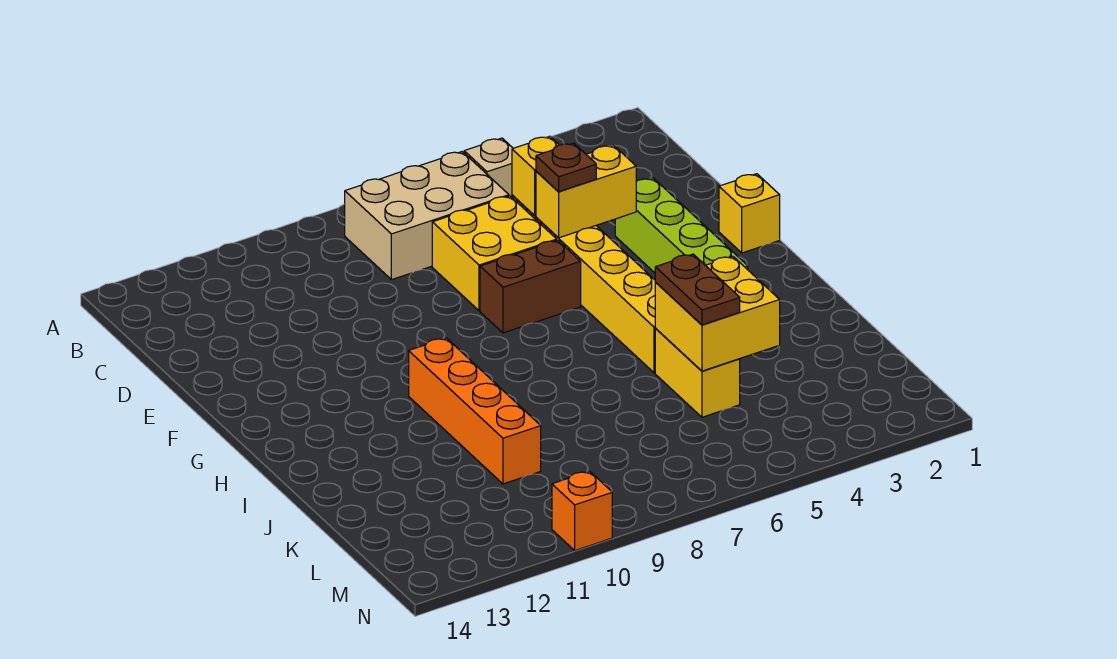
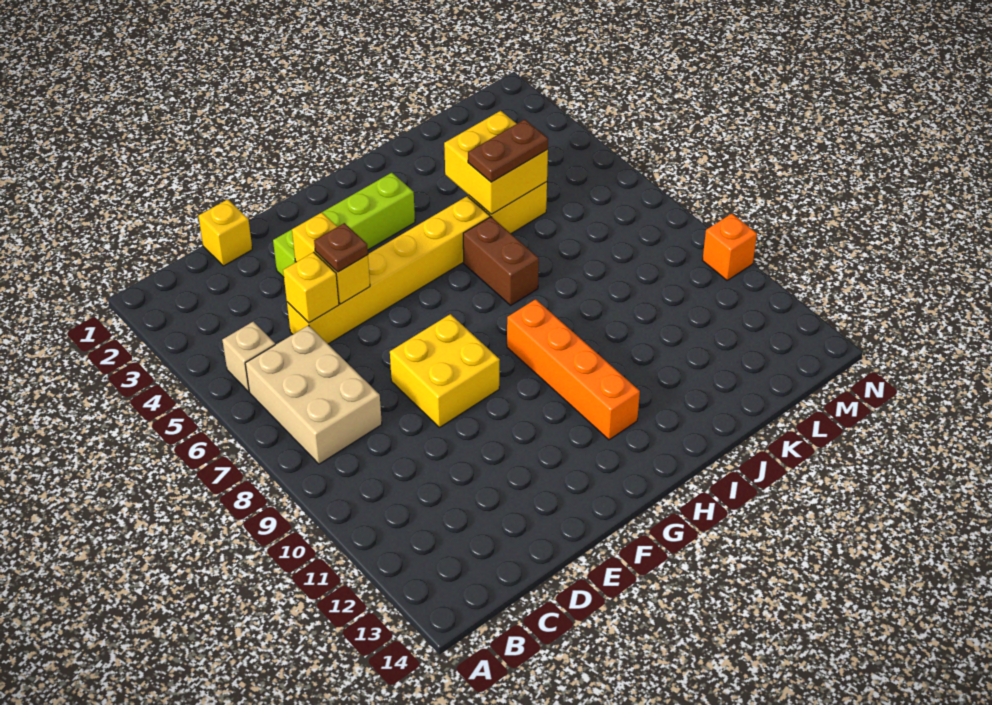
yellow brick D6:E7 level 1 -> yellow brick E8:F9 level 1
yellow brick F1 level 1 -> yellow brick D1 level 1
brown brick F6:F7 level 1 -> brown brick I6:I7 level 1
orange brick H10:K10 level 1 -> orange brick H9:H12 level 1

